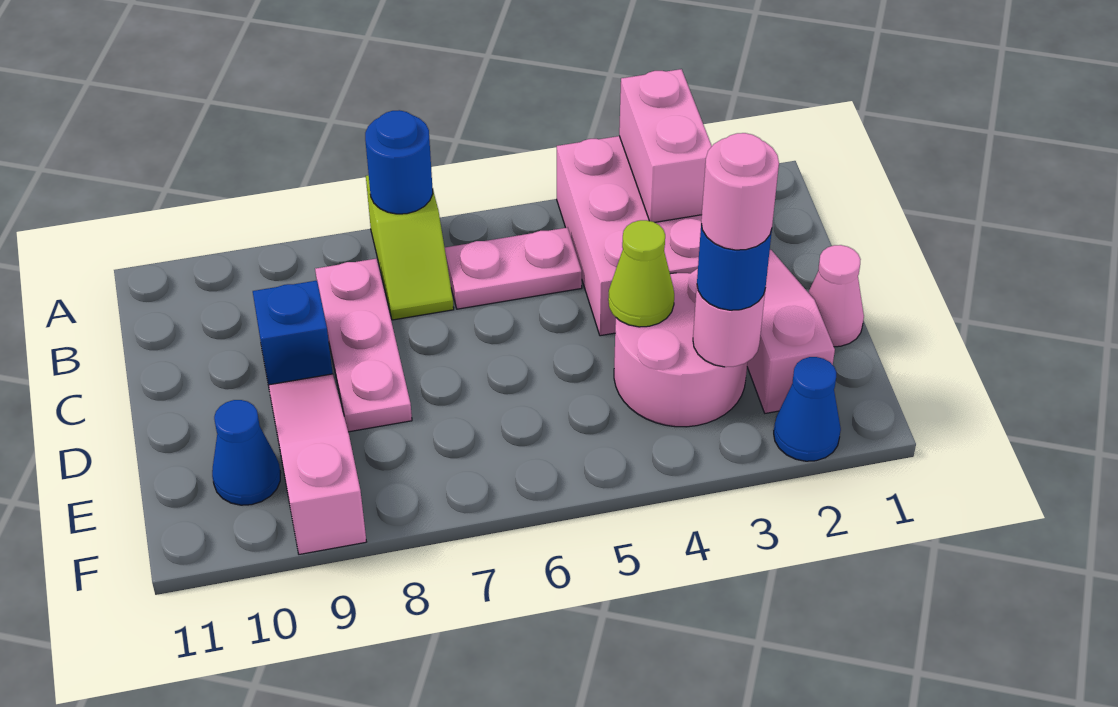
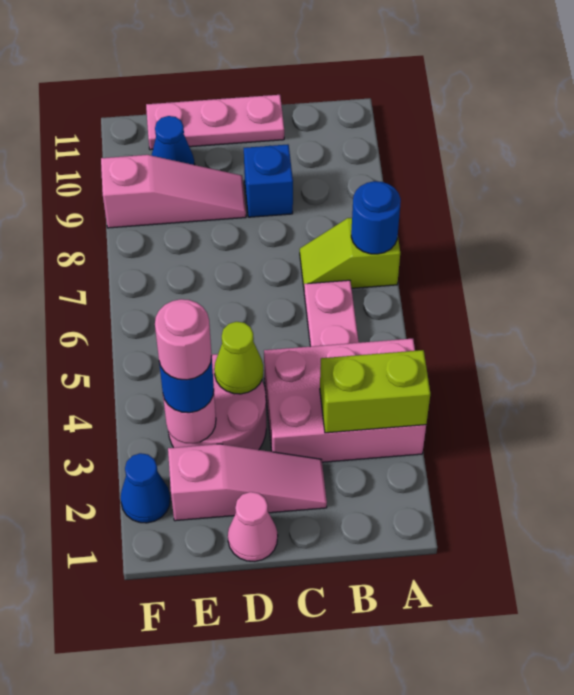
pink brick A3:B3 level 2 -> lime brick A3:B3 level 2
pink plate B8:D8 level 1 -> pink plate C11:E11 level 1

